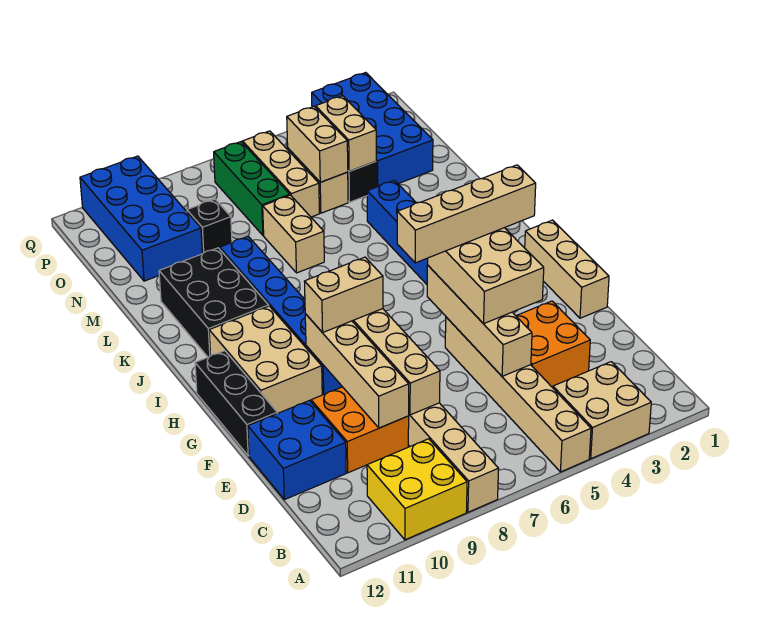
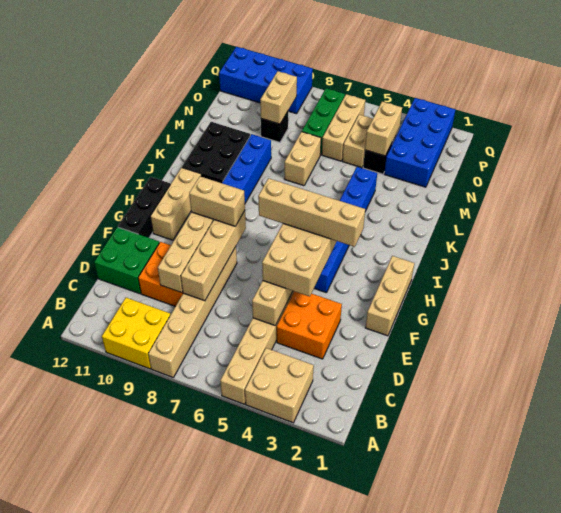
blue brick D11:E12 level 1 -> green brick D11:E12 level 1
tan brick G10:I11 level 1 -> tan brick G11:I11 level 1
tan brick N5:O5 level 2 -> tan brick N9:O9 level 2
blue brick N10:Q11 level 1 -> blue brick P9:Q12 level 1

